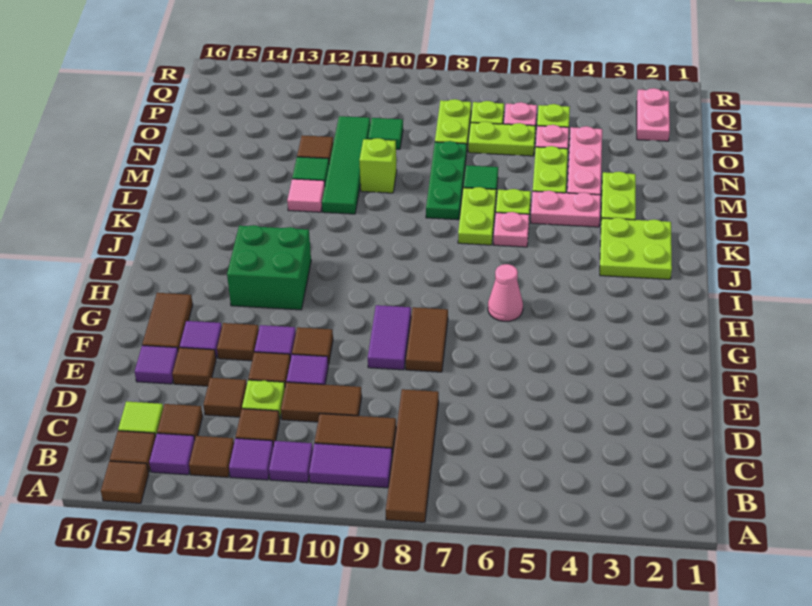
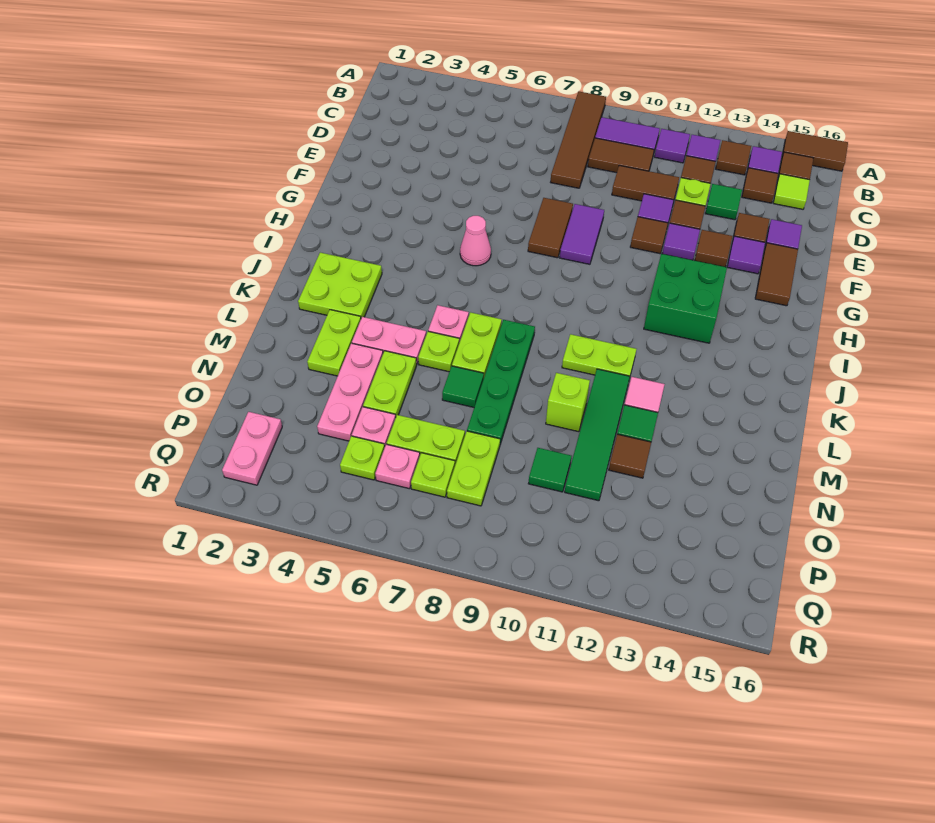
brown tile A15 level 1 -> brown tile A15:A16 level 1
brown tile D13 level 1 -> green tile D13 level 1
none -> lime plate K10:K11 level 1
green plate L8:N8 level 1 -> green plate K8:N8 level 1

